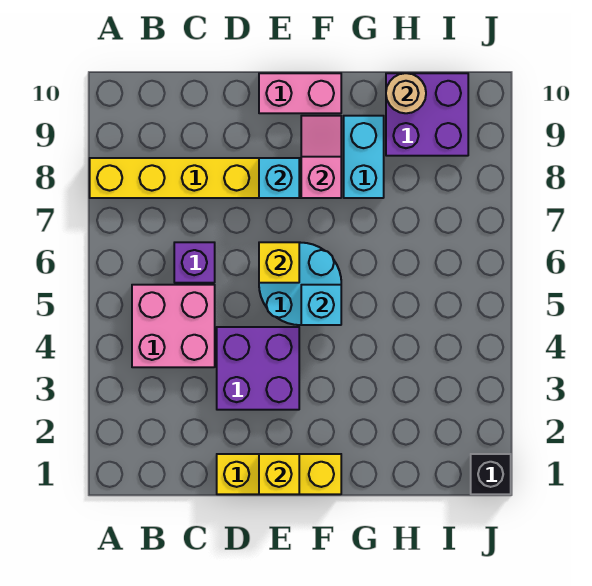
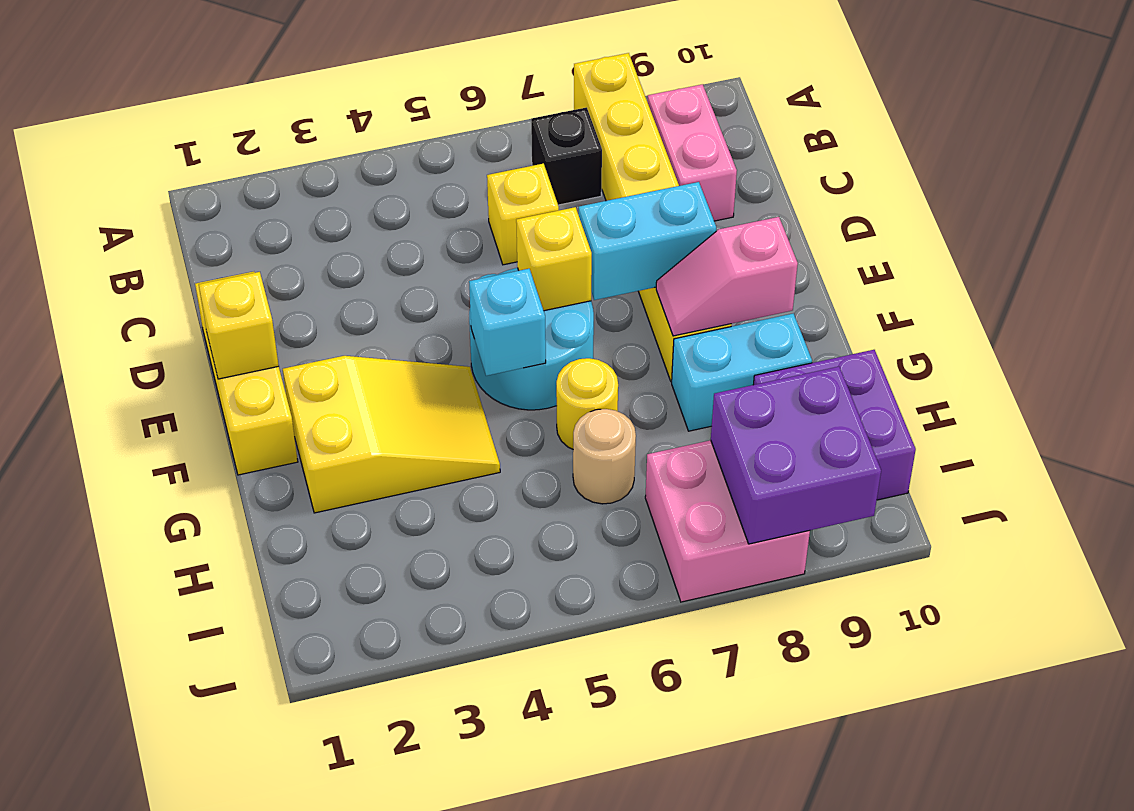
pink brick B4:C5 level 1 -> pink brick I7:J8 level 1
purple brick C6 level 1 -> yellow brick C6 level 1
purple brick D3:E4 level 1 -> purple brick I8:J9 level 2
cyan brick E8 level 2 -> cyan brick E7:E8 level 2
pink brick E10:F10 level 1 -> pink brick B9:C9 level 1
none -> yellow slope F2:G4 level 1 top 2
pink slope F8:F9 level 2 top 8 -> pink slope F8:F9 level 2 top 9
none -> yellow round brick G6 level 1
tan round brick H10 level 2 -> tan round brick H6 level 1
black brick J1 level 1 -> black brick B7 level 1

